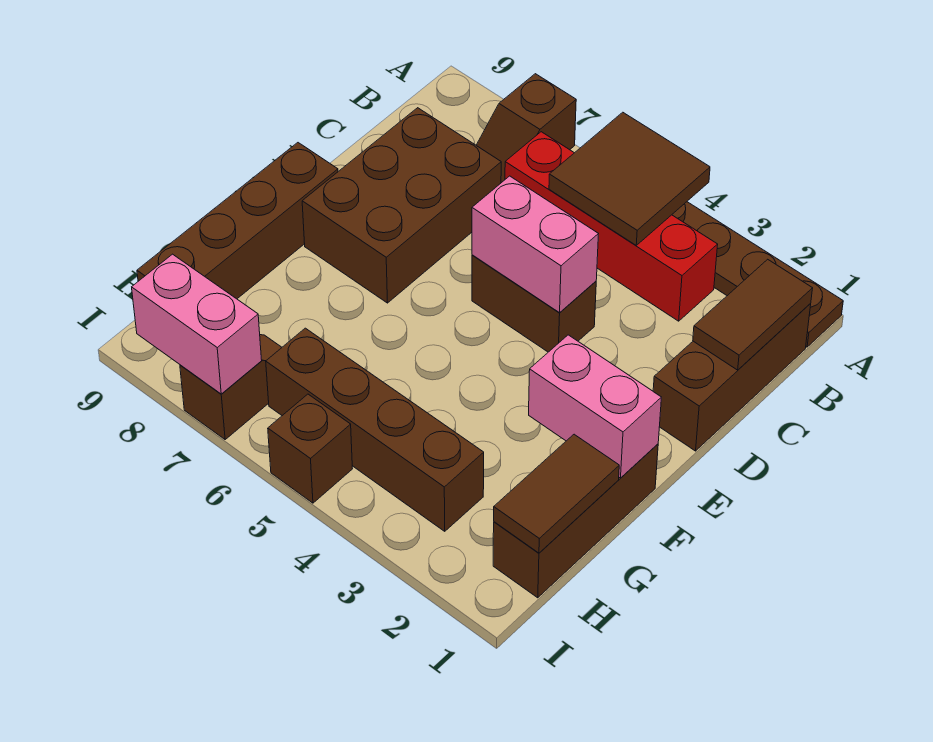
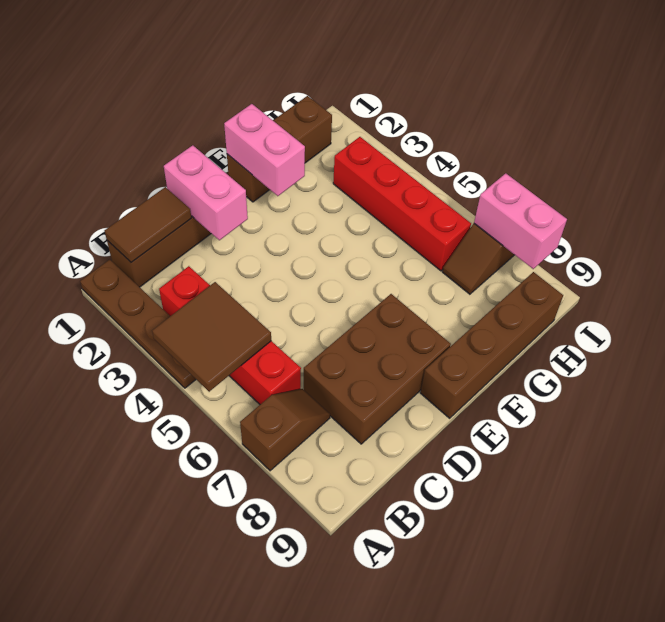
brown brick D4:D5 level 1 -> none
pink brick D4:D5 level 2 -> pink brick D1:D2 level 2
brown tile G1:H1 level 2 -> none
brown brick H3:H6 level 1 -> red brick H3:H6 level 1
brown brick I5 level 1 -> none

